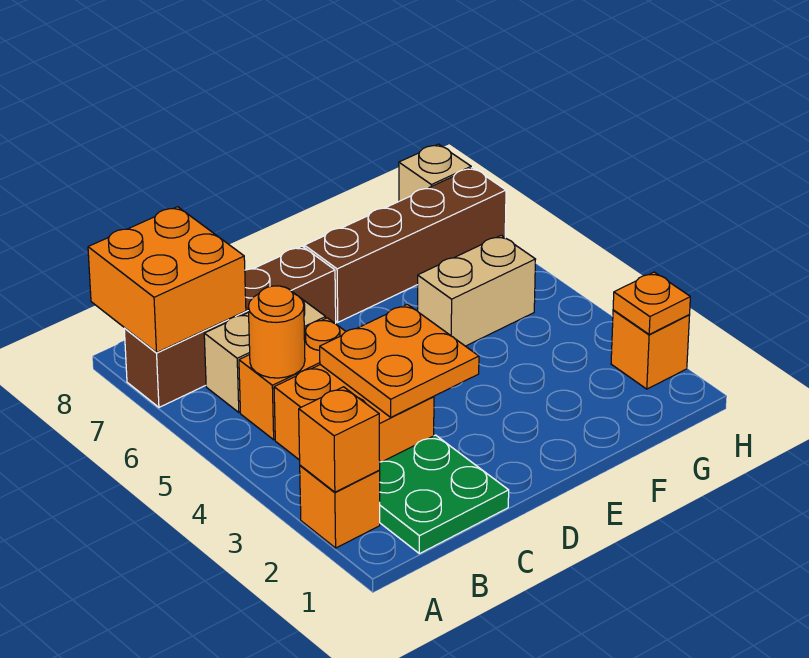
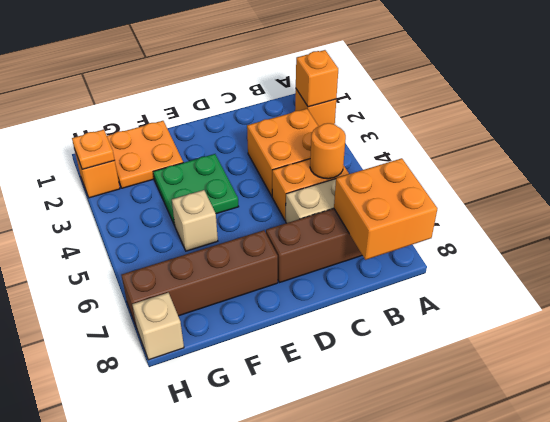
green plate B1:C2 level 1 -> green plate E3:F4 level 1
orange plate C3:D4 level 2 -> orange plate F1:G2 level 1
tan brick F5:G5 level 1 -> tan brick F5 level 1

